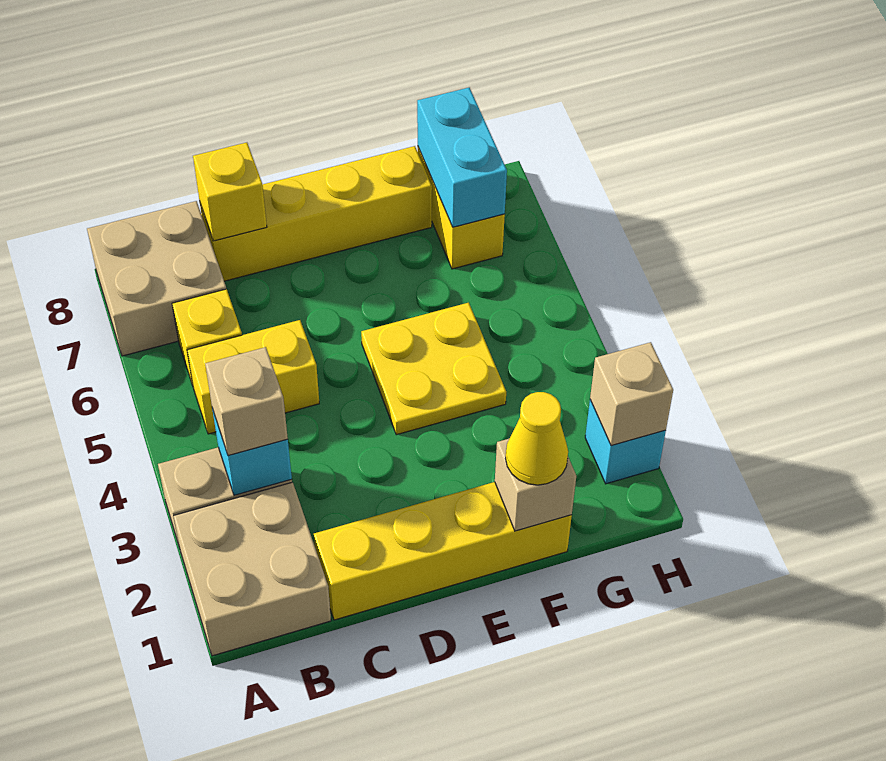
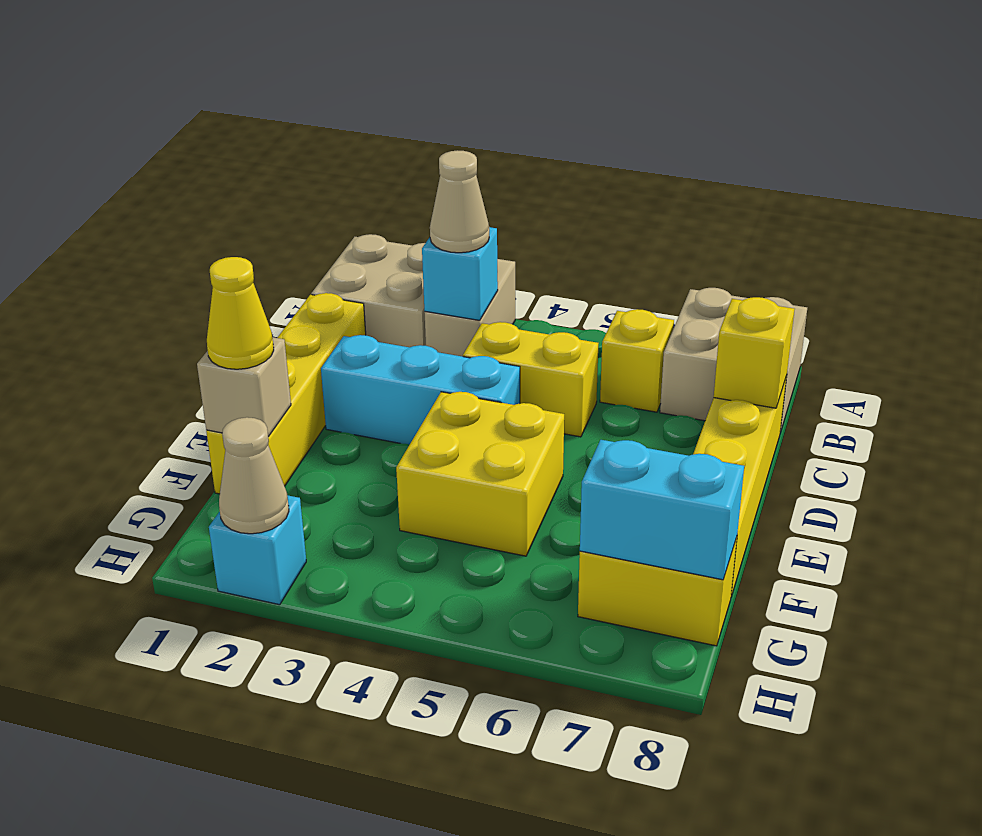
tan brick B3 level 3 -> tan cone B3 level 3
yellow brick B5:C5 level 1 -> yellow brick C4:C5 level 1
none -> cyan brick D2:D4 level 1
yellow plate E4:F5 level 1 -> yellow brick E4:F5 level 1
tan brick H2 level 2 -> tan cone H2 level 2

